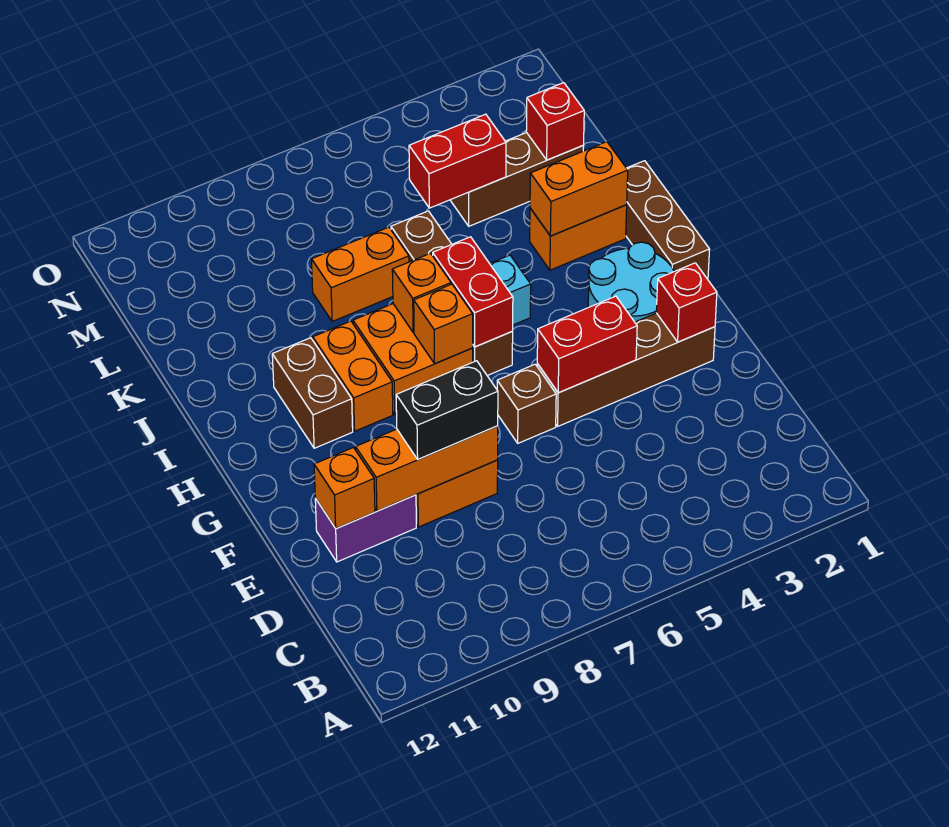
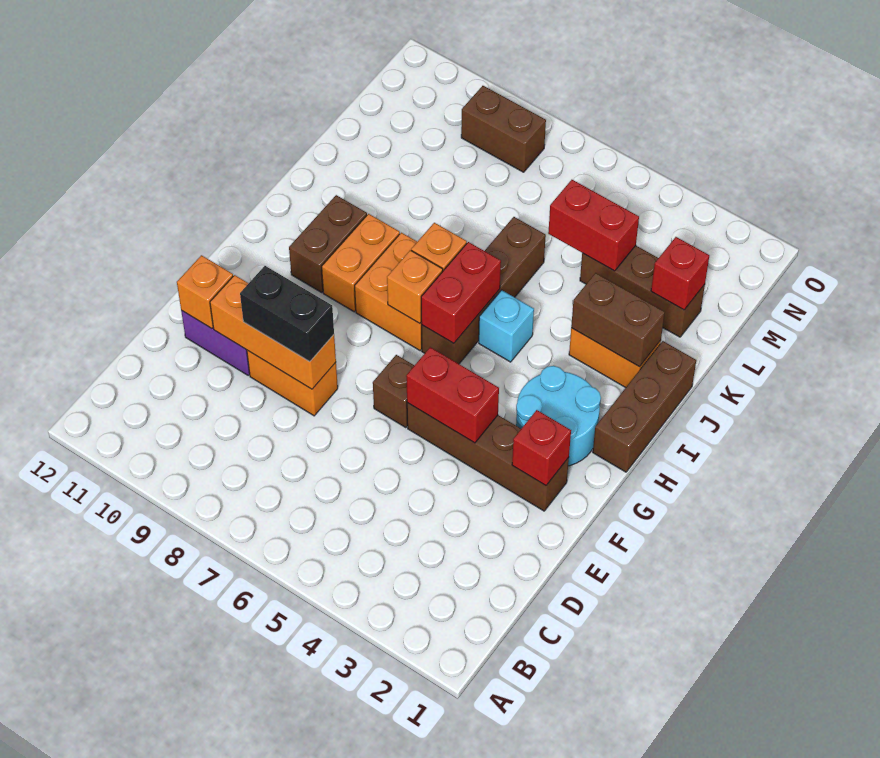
orange brick J2:J3 level 2 -> brown brick J2:J3 level 2
orange brick K7:K8 level 1 -> none
none -> brown brick N8:N9 level 1

